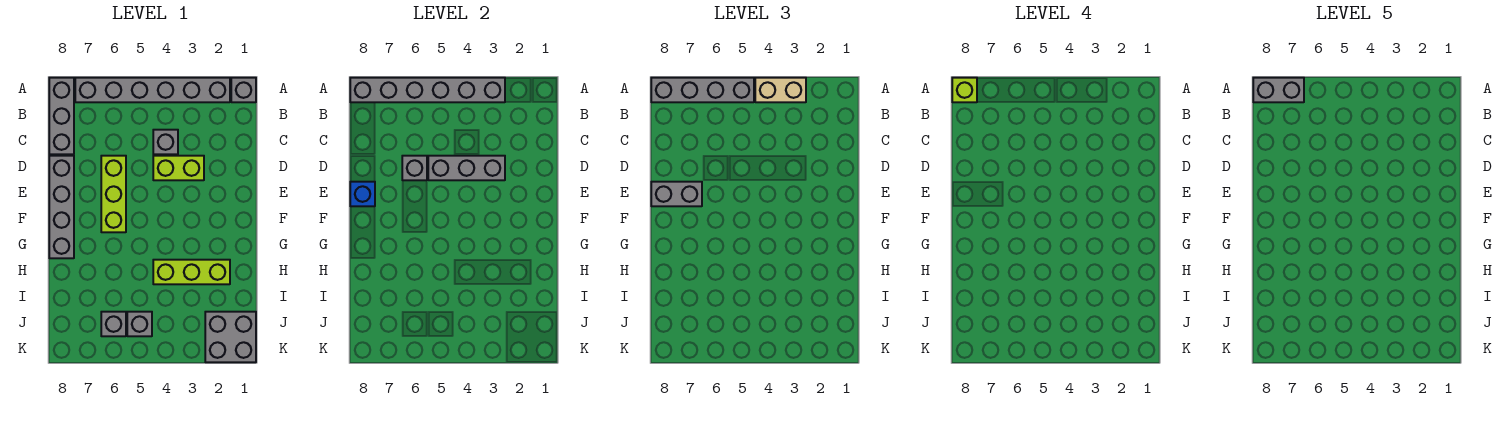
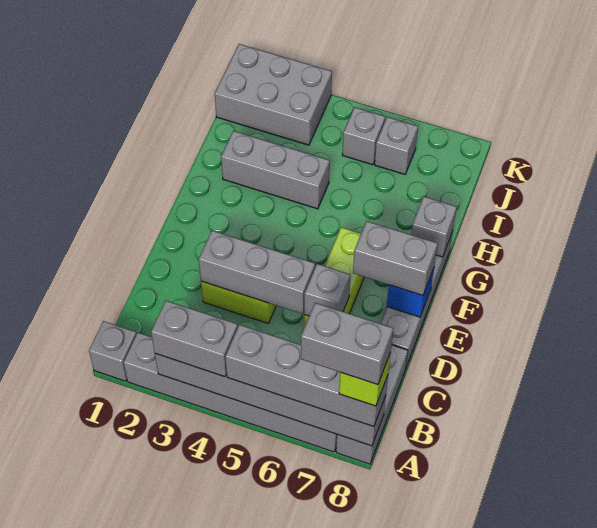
tan brick A3:A4 level 3 -> grey brick A3:A4 level 3
grey brick C4 level 1 -> grey brick G8 level 2
lime brick H2:H4 level 1 -> grey brick H2:H4 level 1
grey brick J1:K2 level 1 -> grey brick J1:K3 level 1

